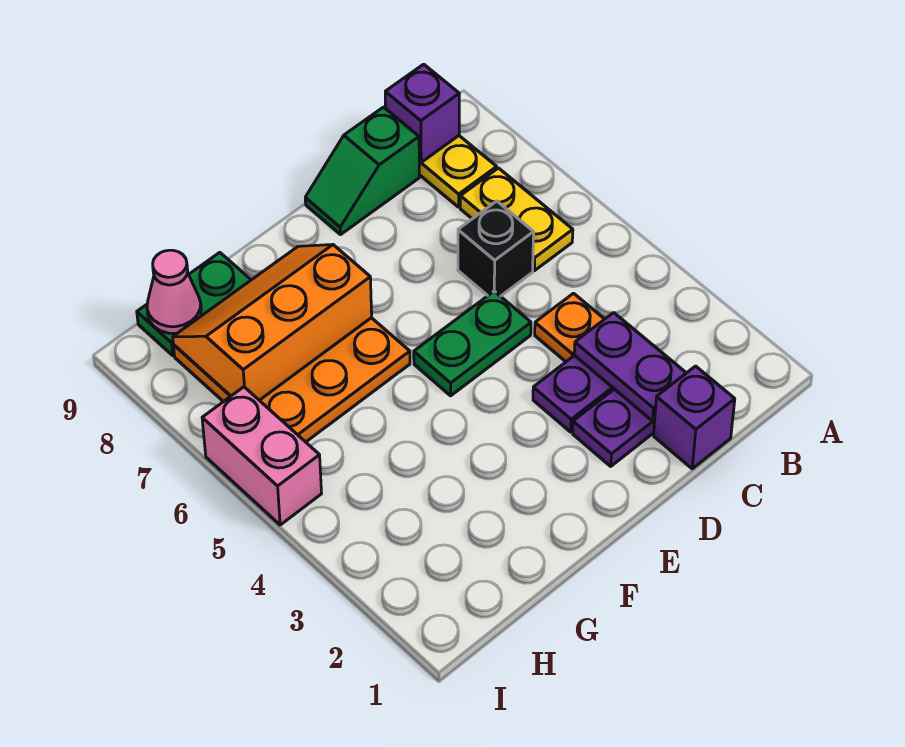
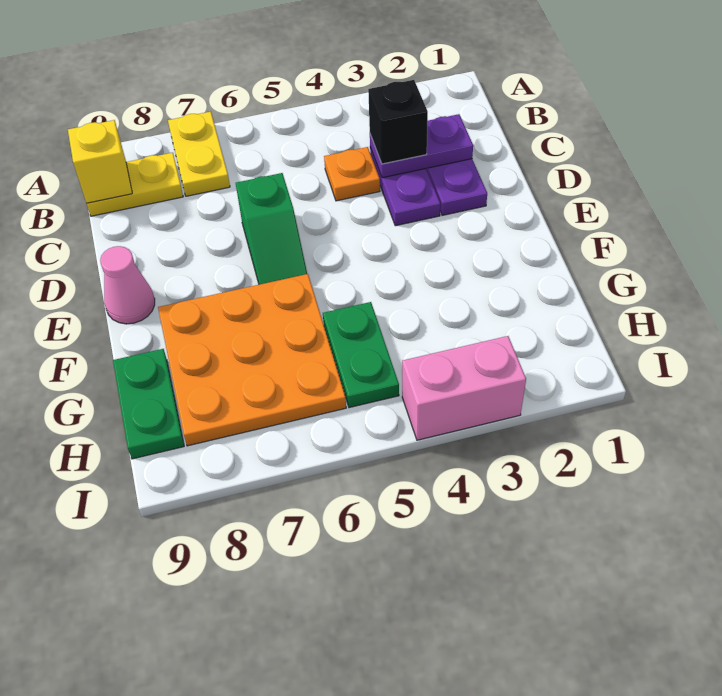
yellow plate B6:B7 level 1 -> yellow plate A7:B7 level 1
purple brick B9 level 2 -> yellow brick B9 level 2
purple brick C1 level 1 -> none
black brick C6 level 1 -> black brick C3 level 3
green slope C9:D9 level 1 top C -> green slope D6:E6 level 1 top D
green plate D5:E5 level 1 -> green plate G5:H5 level 1
orange slope F7:H8 level 2 top 7 -> none
pink cone H9 level 2 -> pink cone E9 level 1
pink brick I5:I6 level 1 -> pink brick I3:I4 level 1

